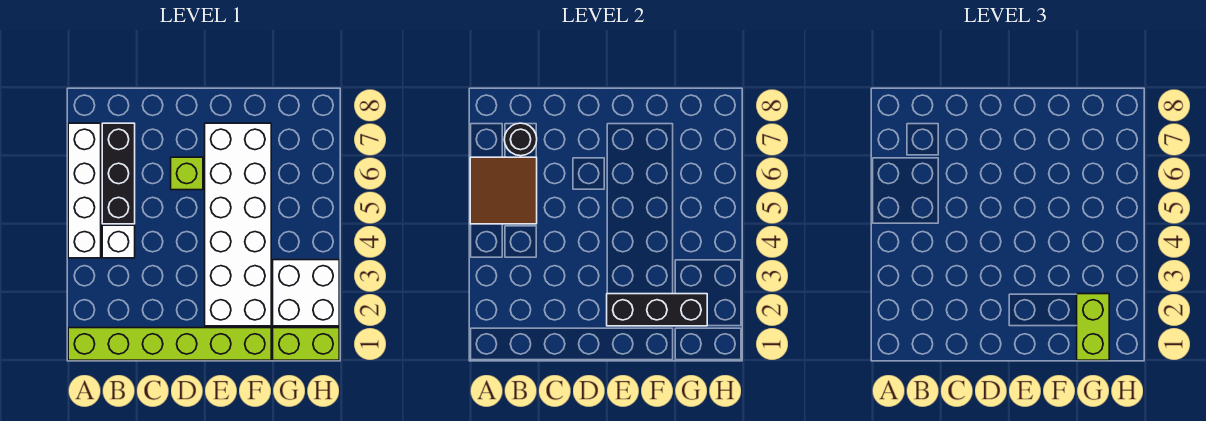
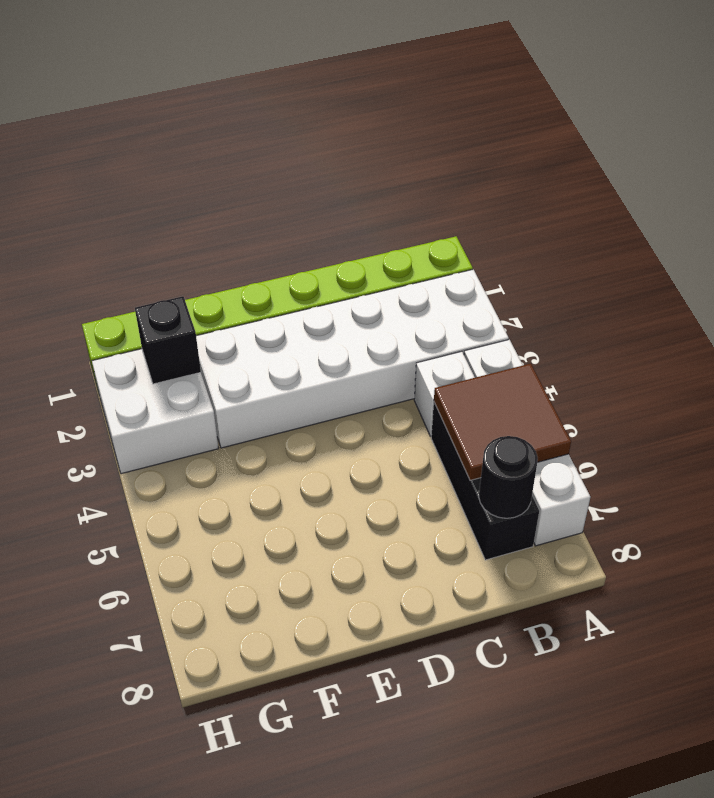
lime brick D6 level 1 -> none
white brick E2:F7 level 1 -> white brick A2:F3 level 1
black brick E2:G2 level 2 -> black brick G2 level 2
lime brick G1:G2 level 3 -> none

